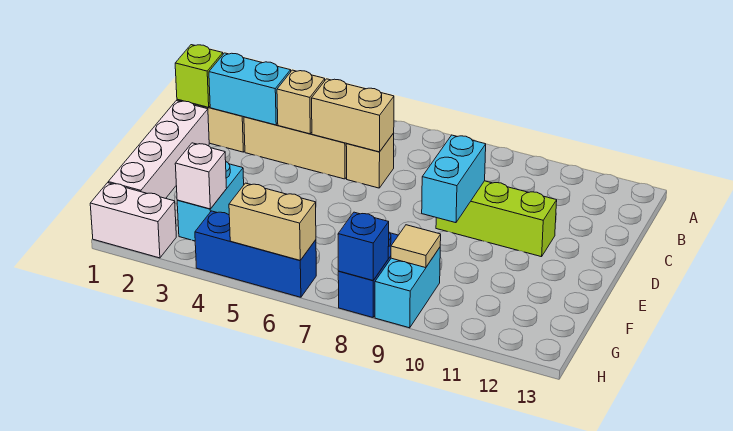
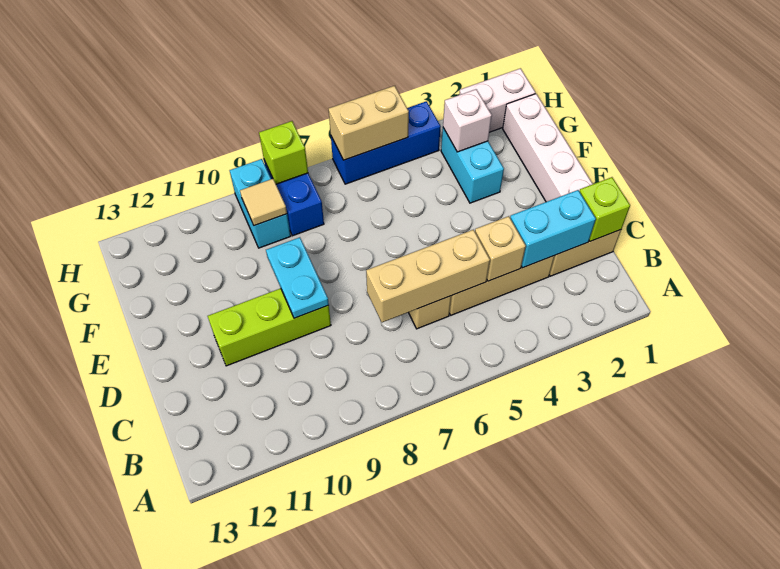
tan brick C5:C6 level 2 -> tan brick C5:C7 level 2
cyan brick D9:E9 level 2 -> cyan plate D9:E9 level 2
blue brick H8 level 2 -> lime brick H8 level 2

